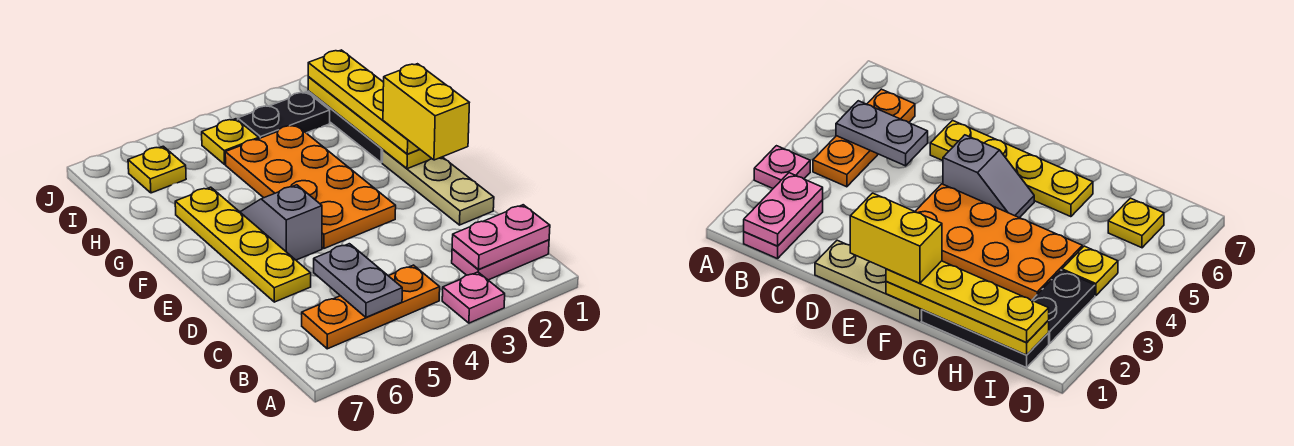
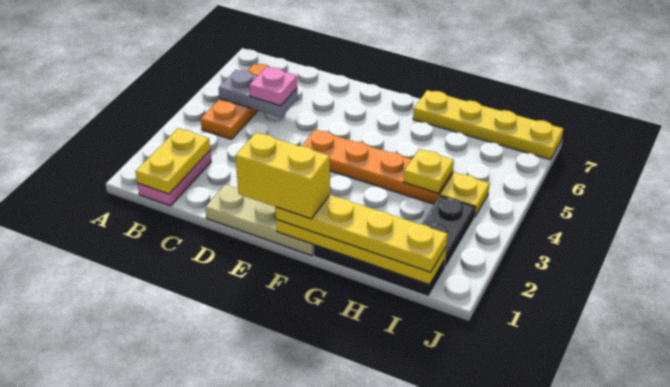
pink plate A3 level 1 -> pink plate C5 level 3
pink plate B1:B2 level 2 -> yellow plate B1:B2 level 2
yellow plate D6:G6 level 1 -> yellow plate G7:J7 level 1
orange plate E3:H4 level 1 -> orange plate E4:H4 level 1
grey slope E5:F5 level 1 top E -> none
yellow plate I6 level 1 -> yellow plate H4 level 2

